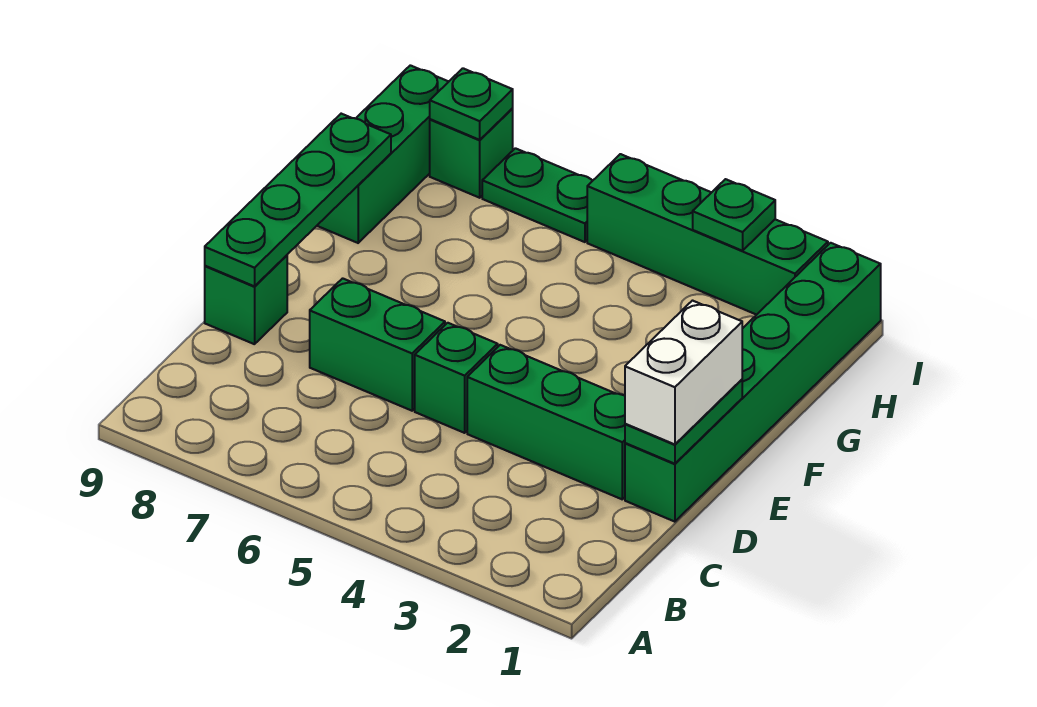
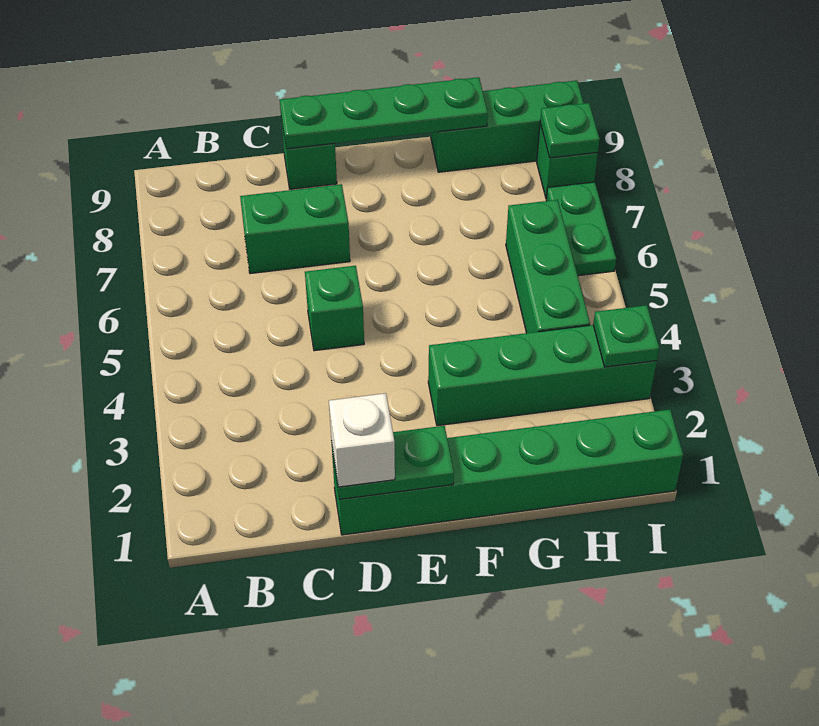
white brick D1:E1 level 3 -> white brick D1 level 3
green brick D2:D4 level 1 -> green brick H4:H6 level 1
green brick D6:D7 level 1 -> green brick C7:D7 level 1
green brick I2:I5 level 1 -> green brick F3:I3 level 1

